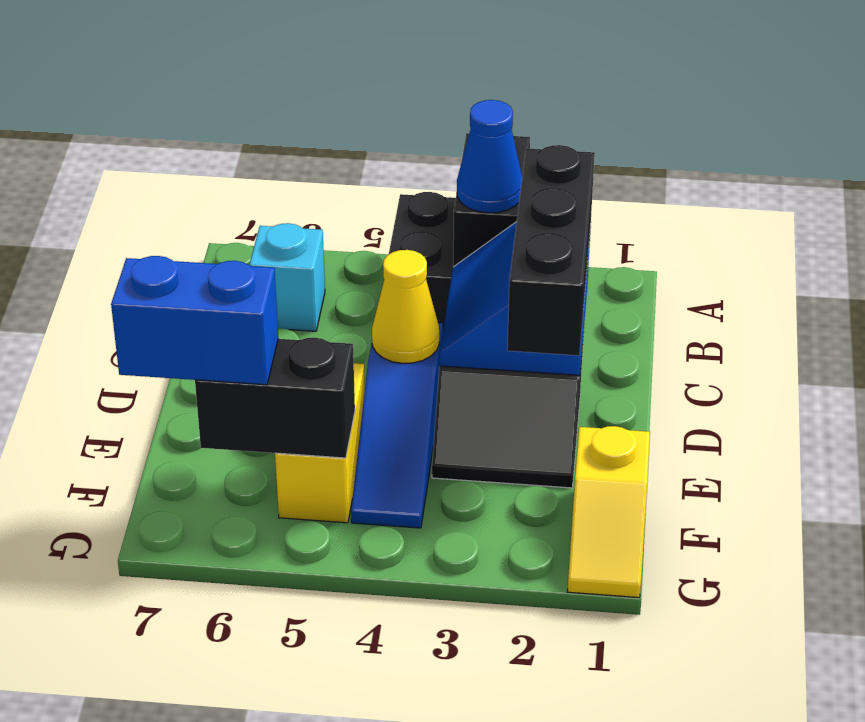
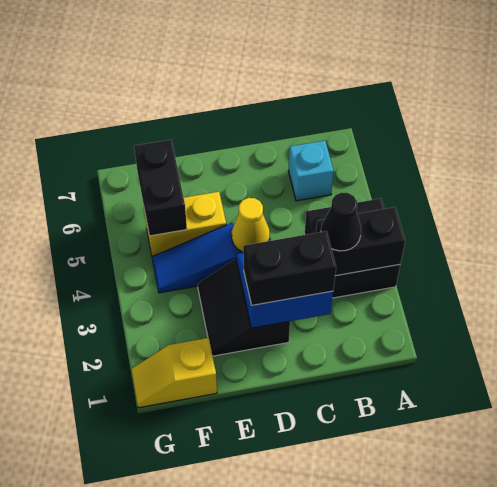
blue cone B3 level 3 -> black cone B3 level 3
black brick C2:E2 level 3 -> black brick C2:D2 level 3
blue brick F6:F7 level 3 -> none

